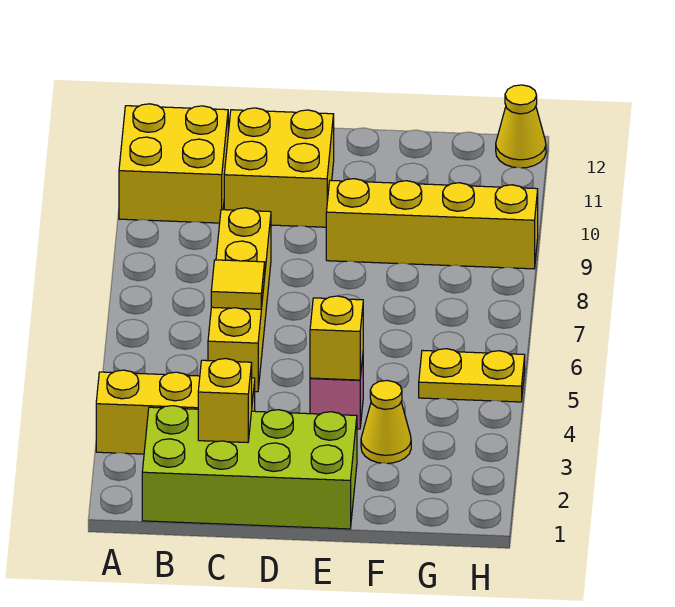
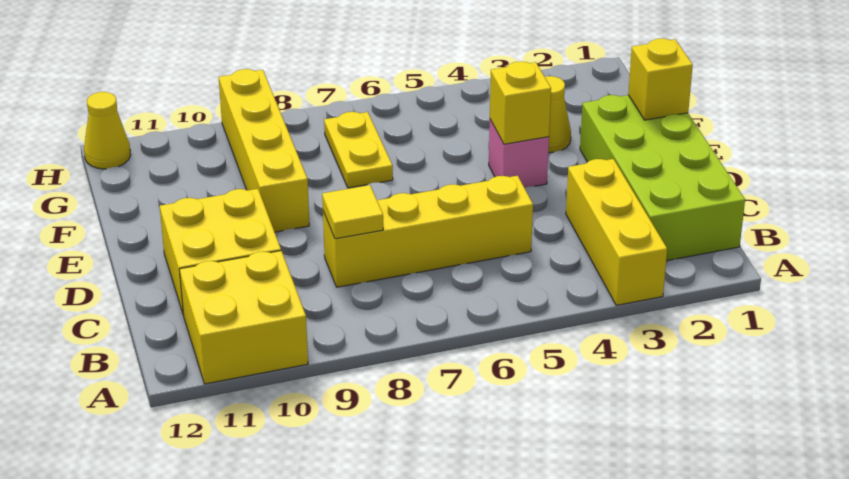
yellow brick C2 level 2 -> yellow brick E1 level 2
yellow tile C6 level 2 -> yellow tile C8 level 2
yellow plate G5:H5 level 1 -> yellow plate F7:G7 level 1

